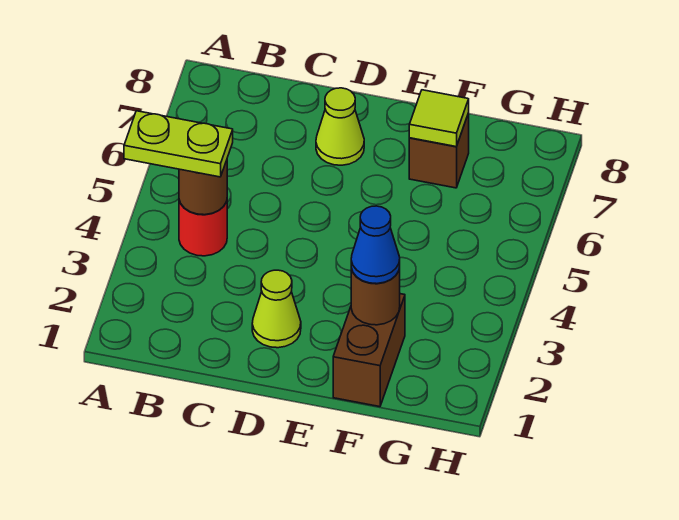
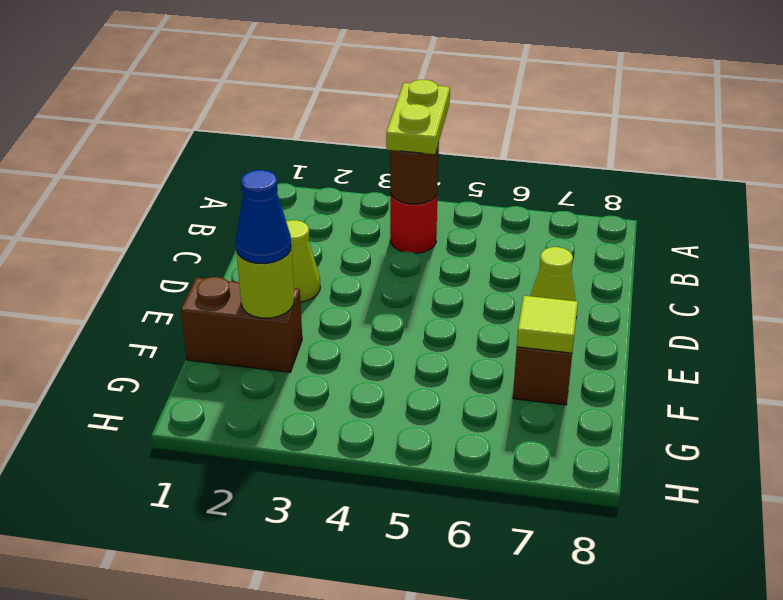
brown round brick F2 level 2 -> lime round brick F2 level 2

